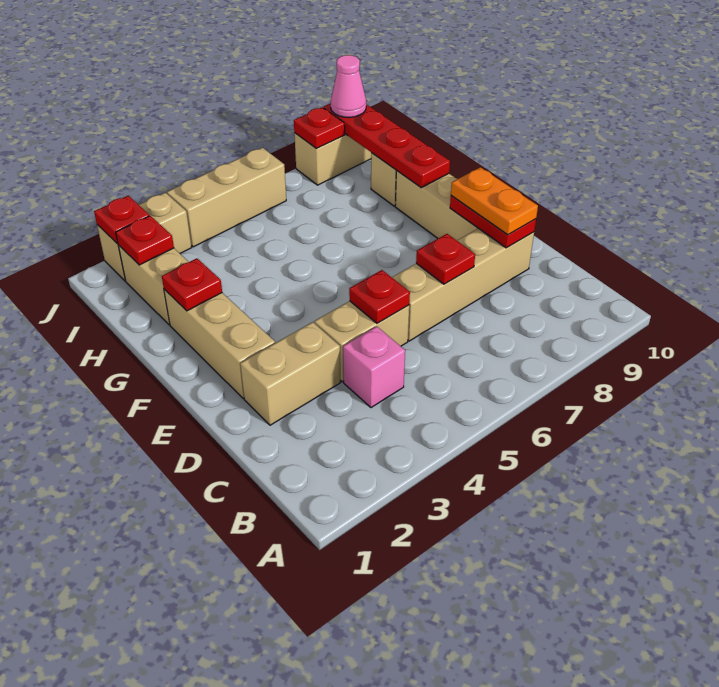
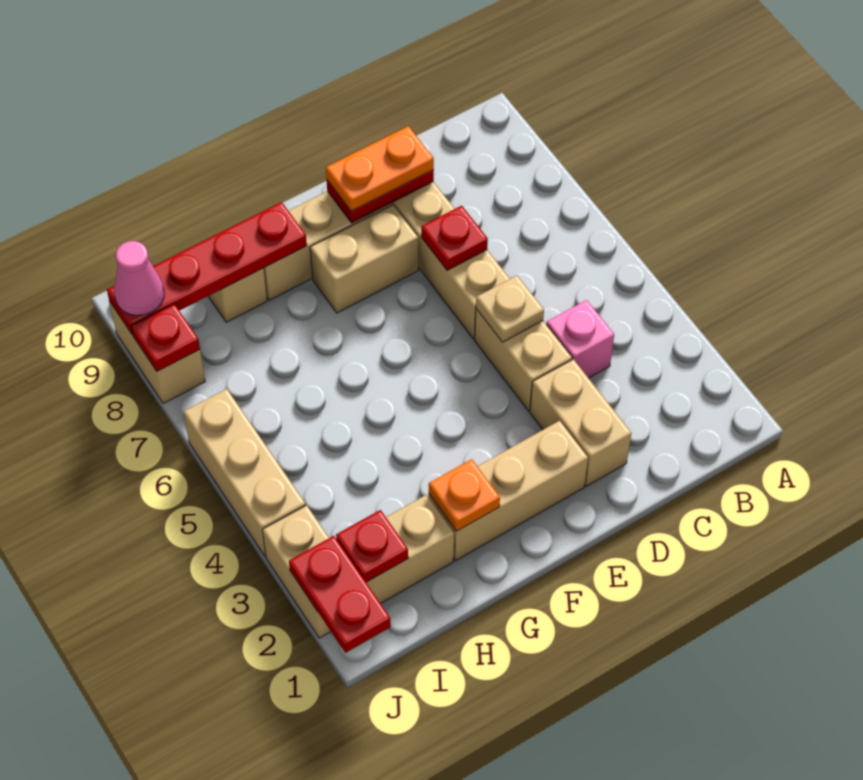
red plate D5 level 2 -> tan plate D5 level 2
none -> tan brick E8:F8 level 1
red plate G2 level 2 -> orange plate G2 level 2
red plate J2 level 2 -> red plate J1:J2 level 2

